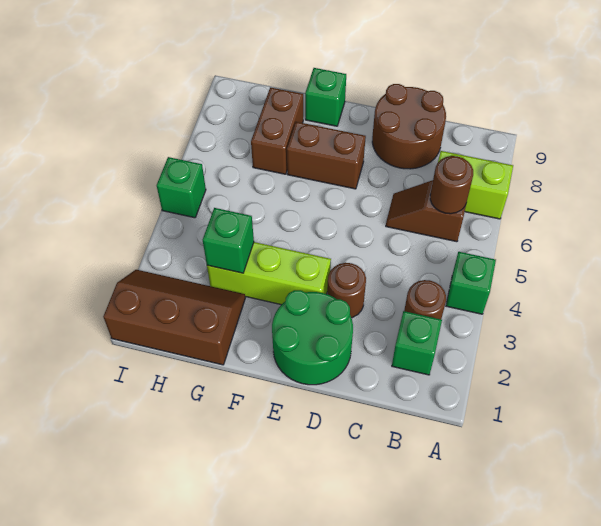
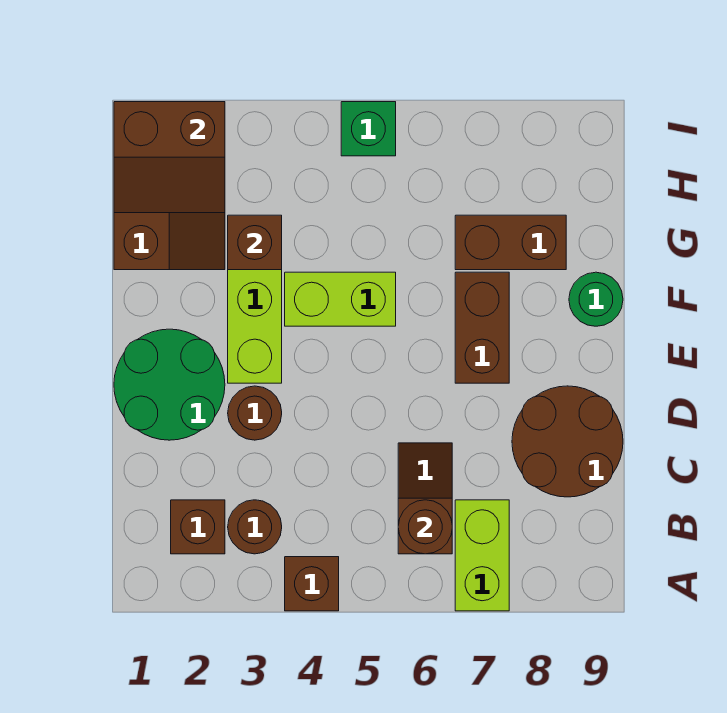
green brick A4 level 1 -> brown brick A4 level 1
green brick B2 level 1 -> brown brick B2 level 1
none -> lime brick F4:F5 level 1
green brick F9 level 1 -> green round brick F9 level 1
green brick G3 level 2 -> brown brick G3 level 2
none -> brown slope H1:I2 level 2 top I

